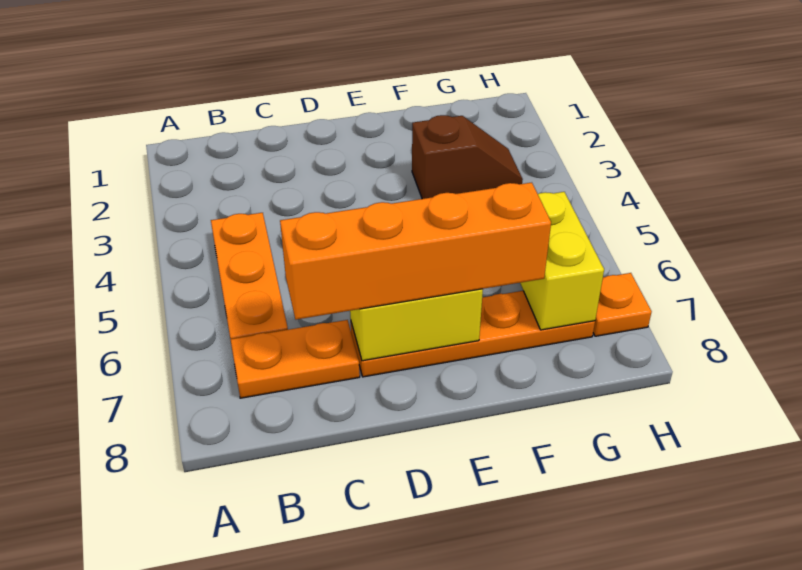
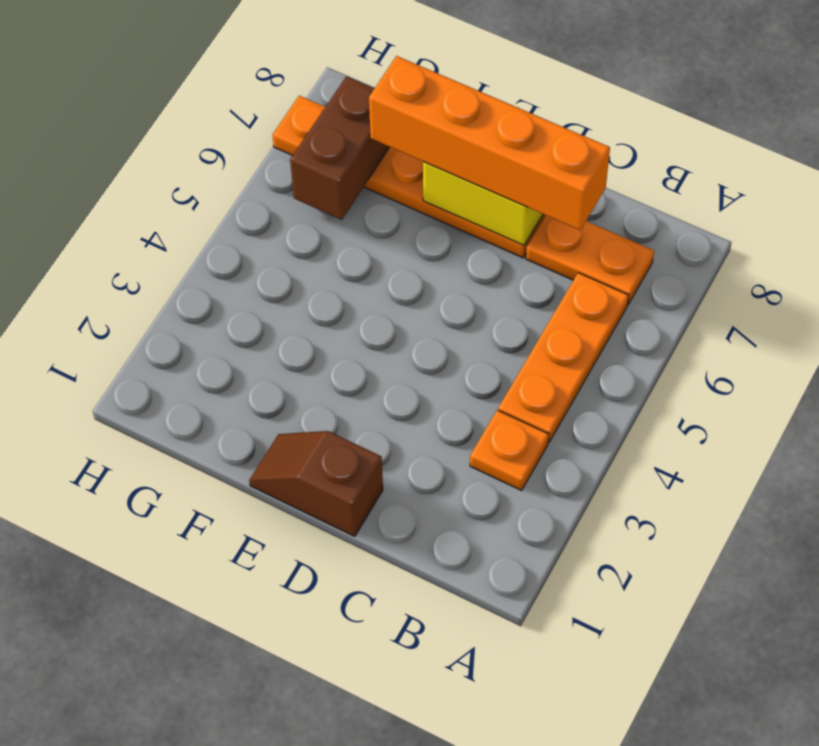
none -> orange plate B3 level 1
brown slope F3:G3 level 1 top F -> brown slope D1:E1 level 1 top D
yellow brick G6:G7 level 2 -> brown brick G6:G7 level 2

